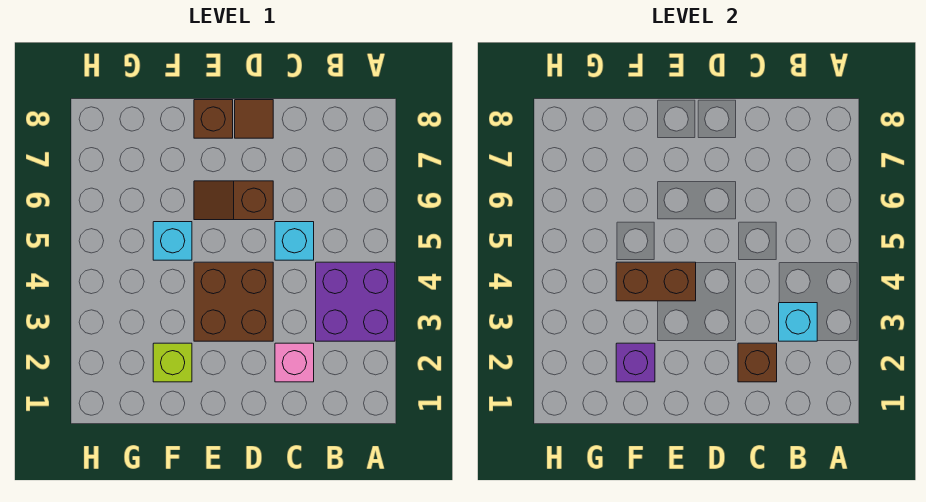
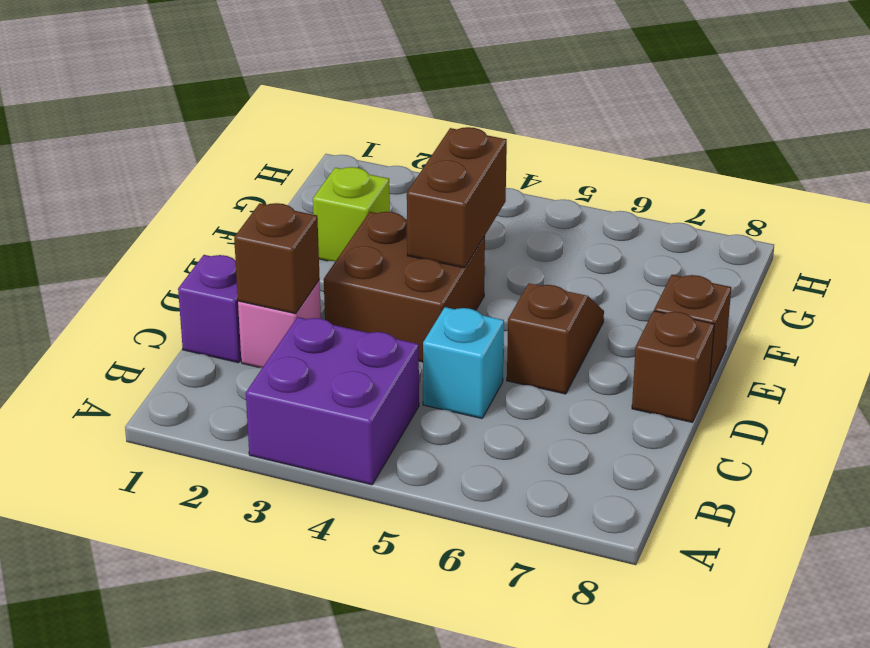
cyan brick B3 level 2 -> none
brown tile D8 level 1 -> brown brick D8 level 1
purple brick F2 level 2 -> purple brick C1 level 1
cyan brick F5 level 1 -> none

